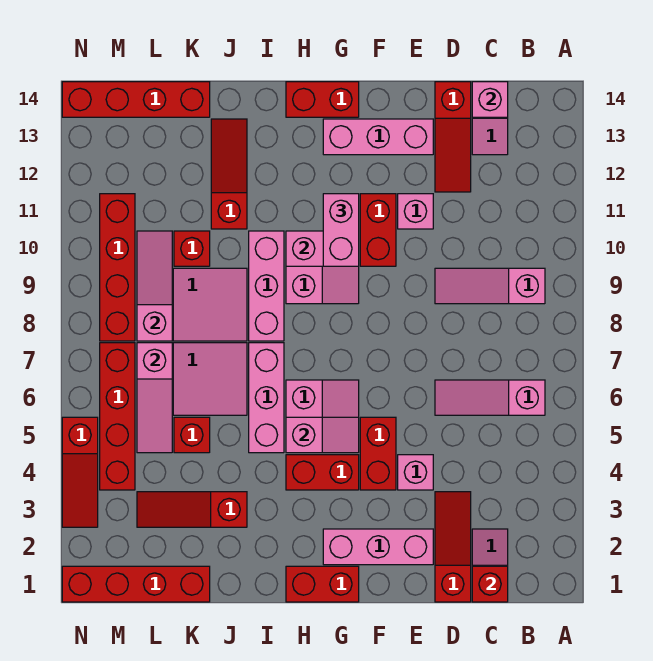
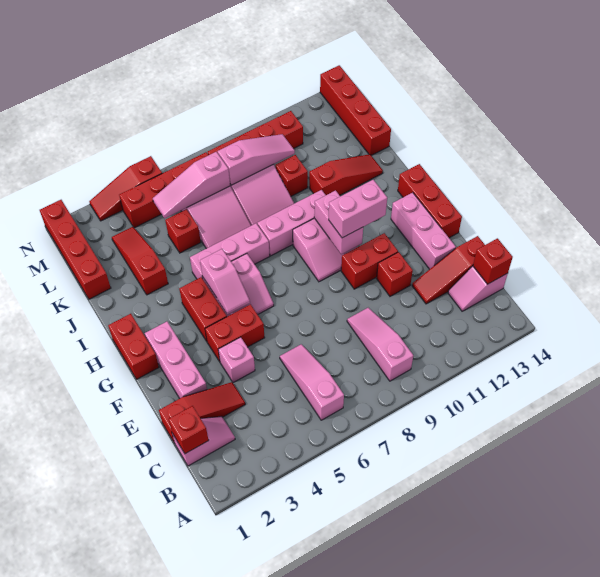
pink brick C14 level 2 -> red brick C14 level 2
pink brick E11 level 1 -> red brick E11 level 1
red brick G14:H14 level 1 -> red brick F14:H14 level 1

